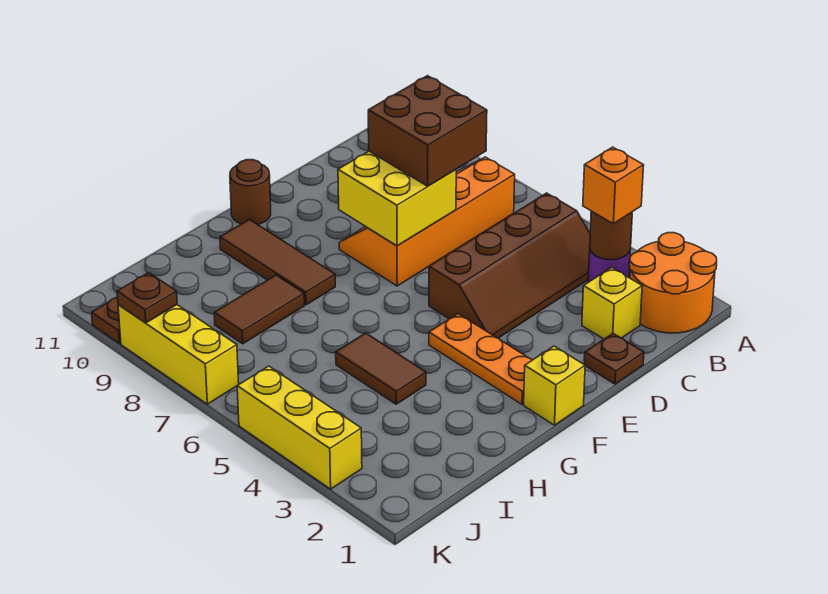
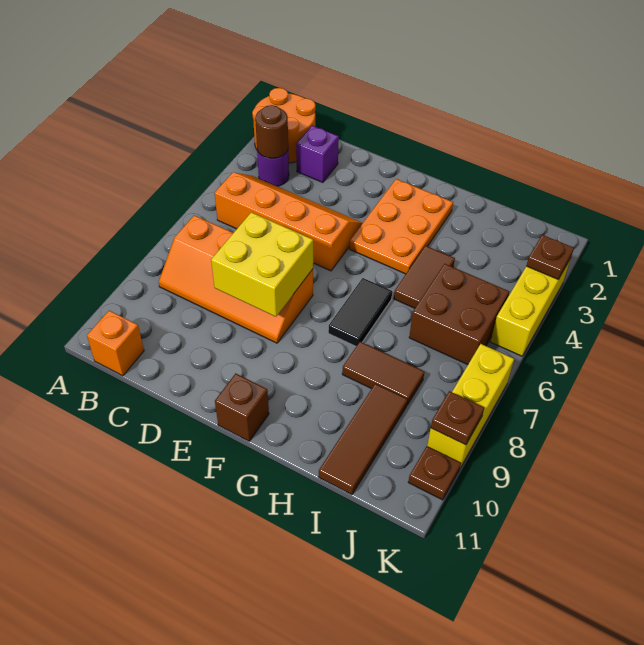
orange brick B3 level 3 -> orange brick B11 level 1
brown slope B4:E5 level 1 top 5 -> orange slope B4:E5 level 1 top 5
yellow brick C2 level 1 -> purple brick C2 level 1
brown brick C7:D8 level 3 -> brown brick I5:J6 level 1
brown plate D1 level 1 -> brown plate K3 level 2
yellow brick F1 level 1 -> none
orange plate F2:F4 level 1 -> orange plate F2:G4 level 1
brown round brick F11 level 1 -> brown brick F11 level 1
none -> black tile G6:G7 level 1
brown tile G8:G10 level 1 -> brown tile I9:I11 level 1

